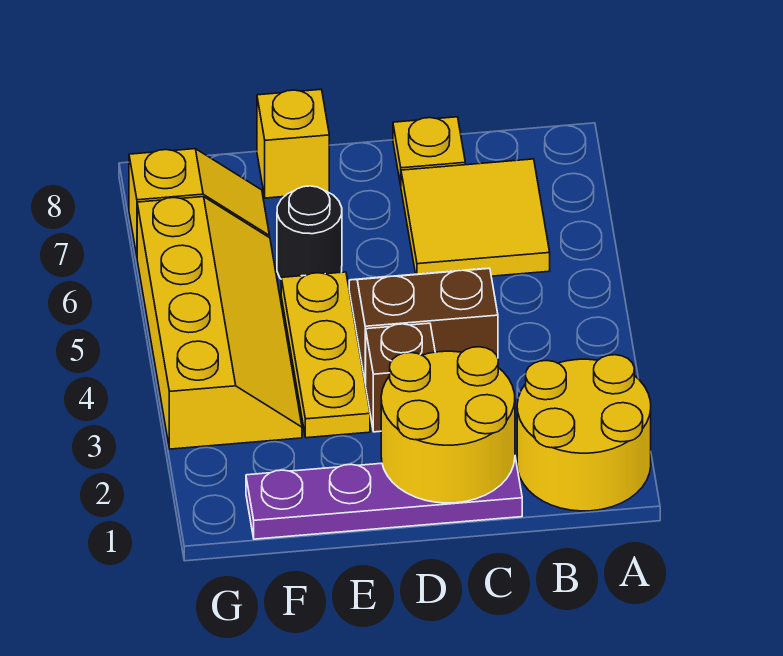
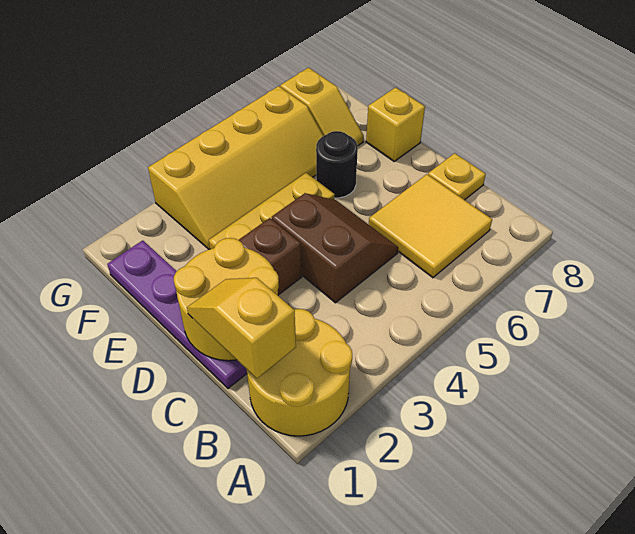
none -> yellow slope B1:C1 level 3 top B

